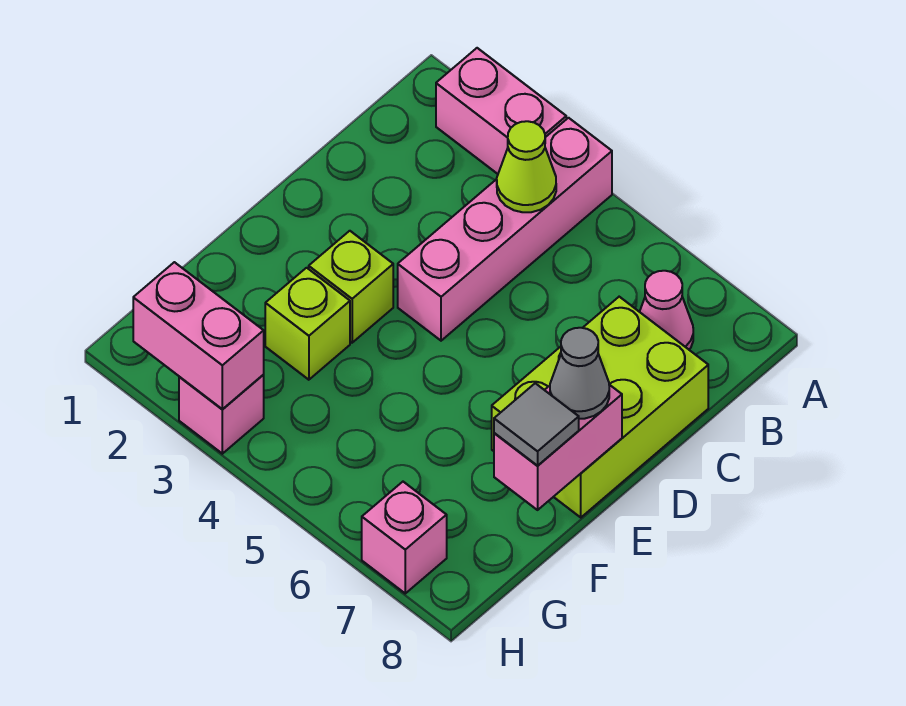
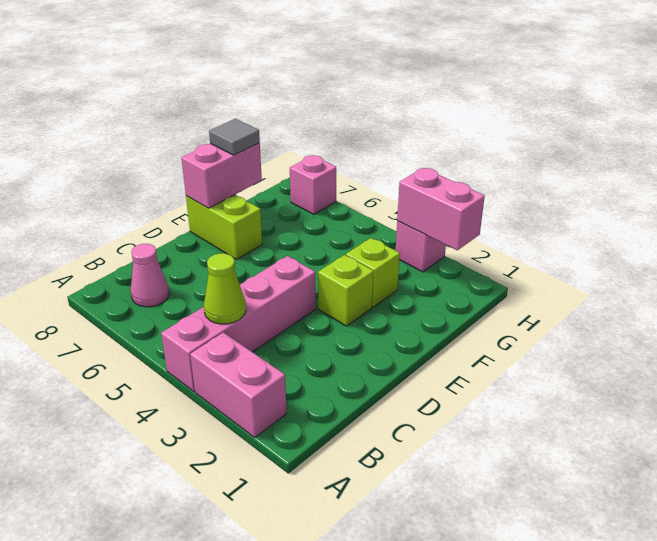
lime brick C7:E8 level 1 -> lime brick E7:E8 level 1
grey cone E8 level 3 -> none

